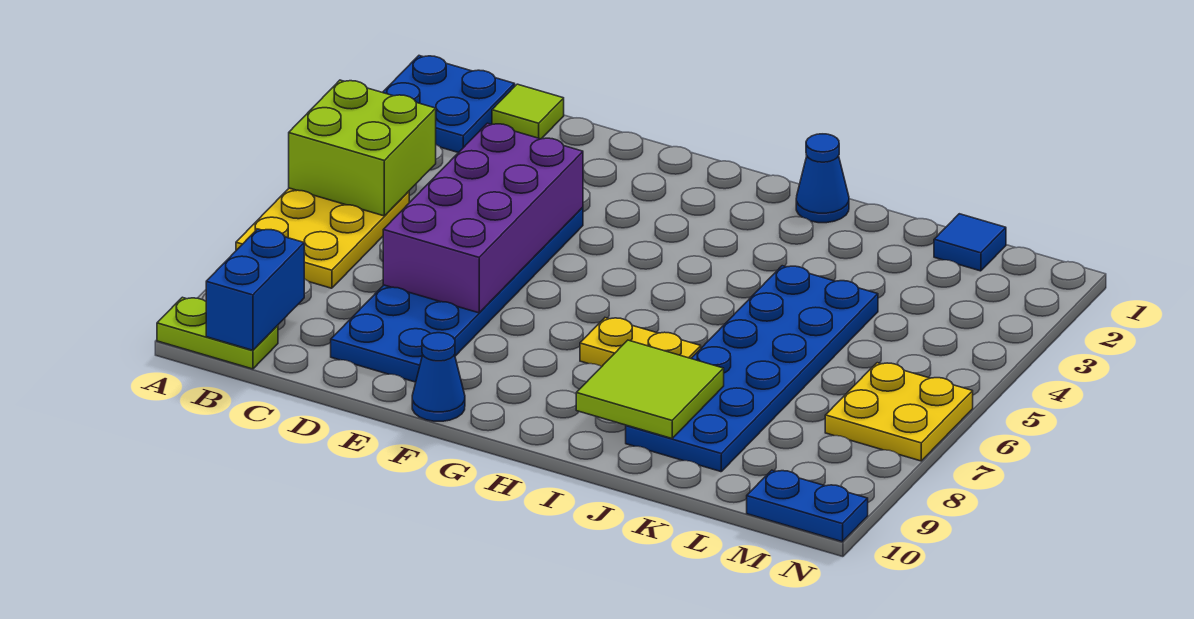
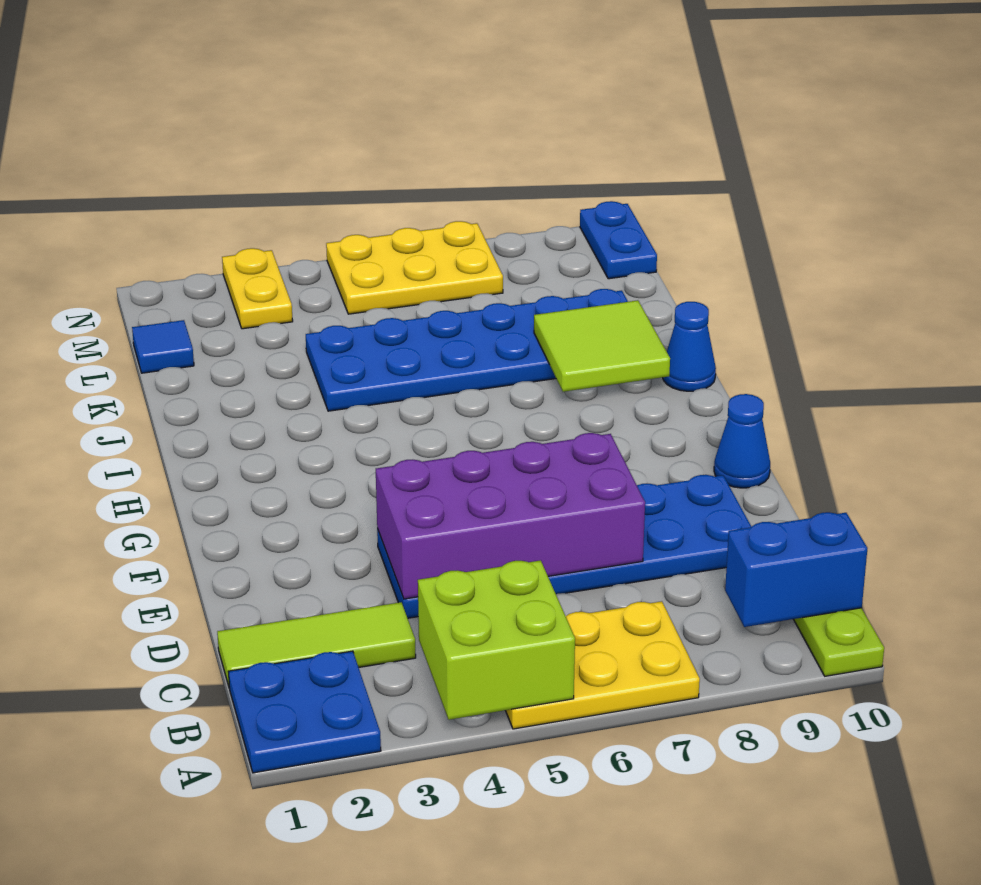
lime tile C1 level 1 -> lime tile C1:C3 level 1
yellow plate H7:I7 level 1 -> yellow plate M3:N3 level 1
blue cone I1 level 1 -> blue cone I10 level 1
yellow plate M6:N7 level 1 -> yellow plate M5:N7 level 1

